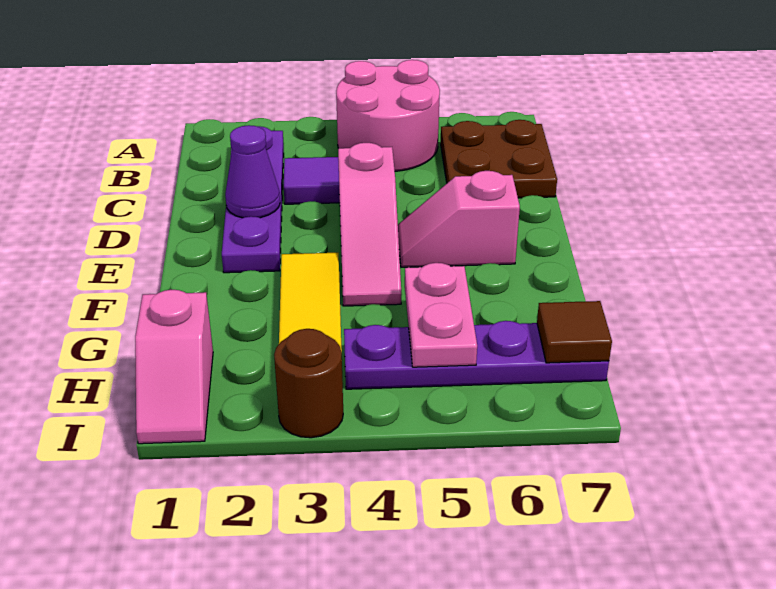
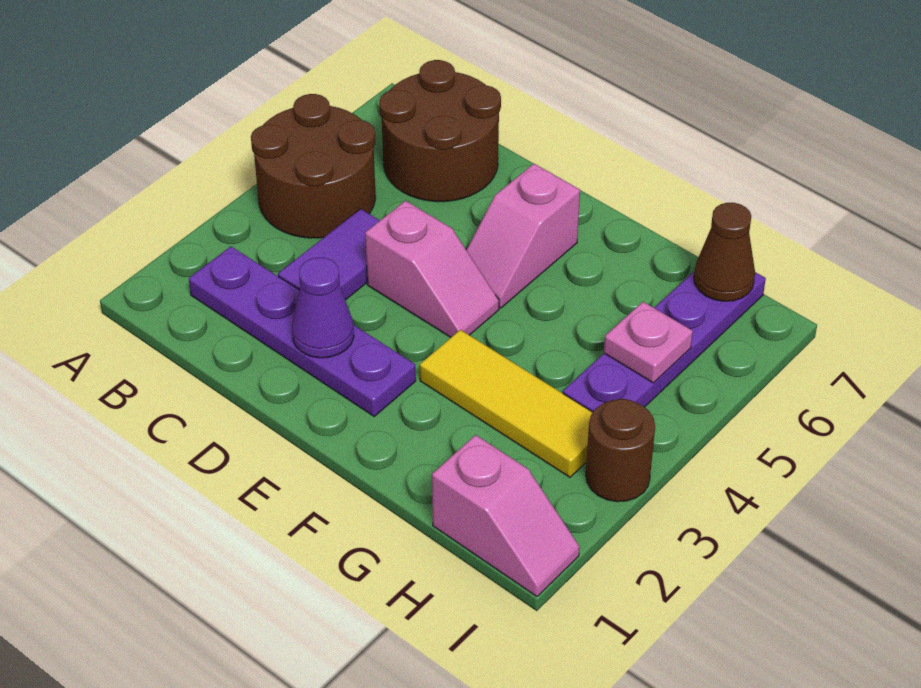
pink round brick A4:B5 level 1 -> brown round brick A4:B5 level 1
brown plate B6:C7 level 1 -> brown round brick B6:C7 level 1
pink slope D4:F4 level 1 top D -> pink slope D4:E4 level 1 top D
pink plate G5:H5 level 2 -> pink plate H5 level 2
brown tile H7 level 2 -> brown cone H7 level 2

